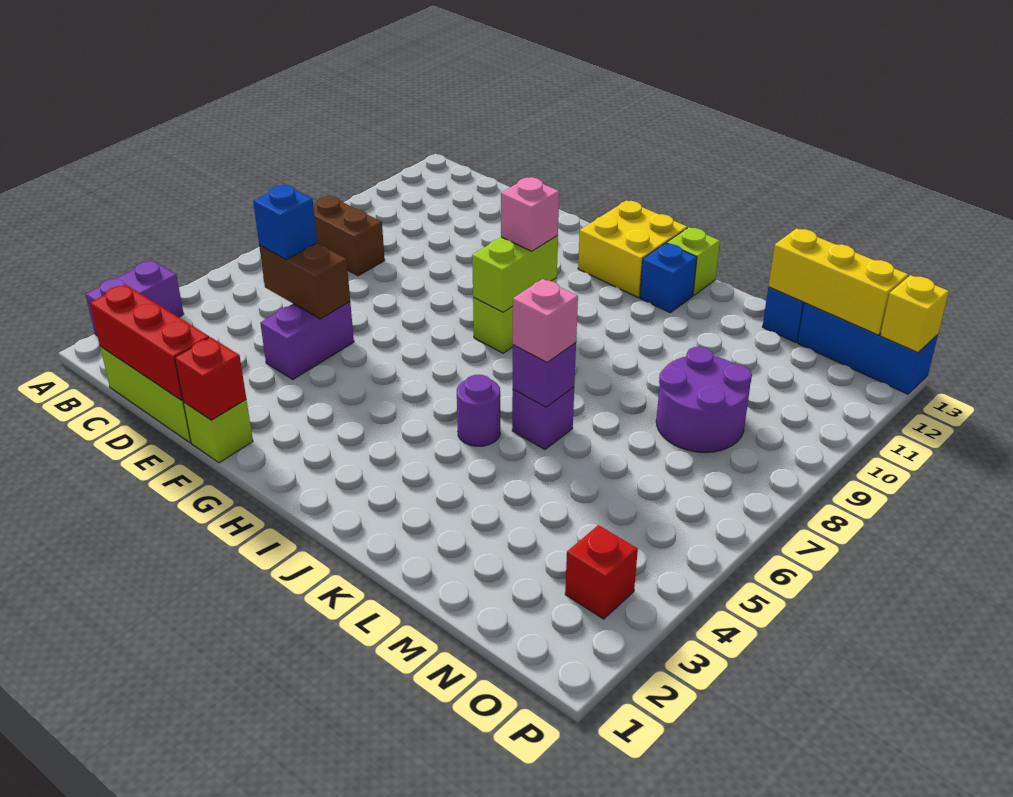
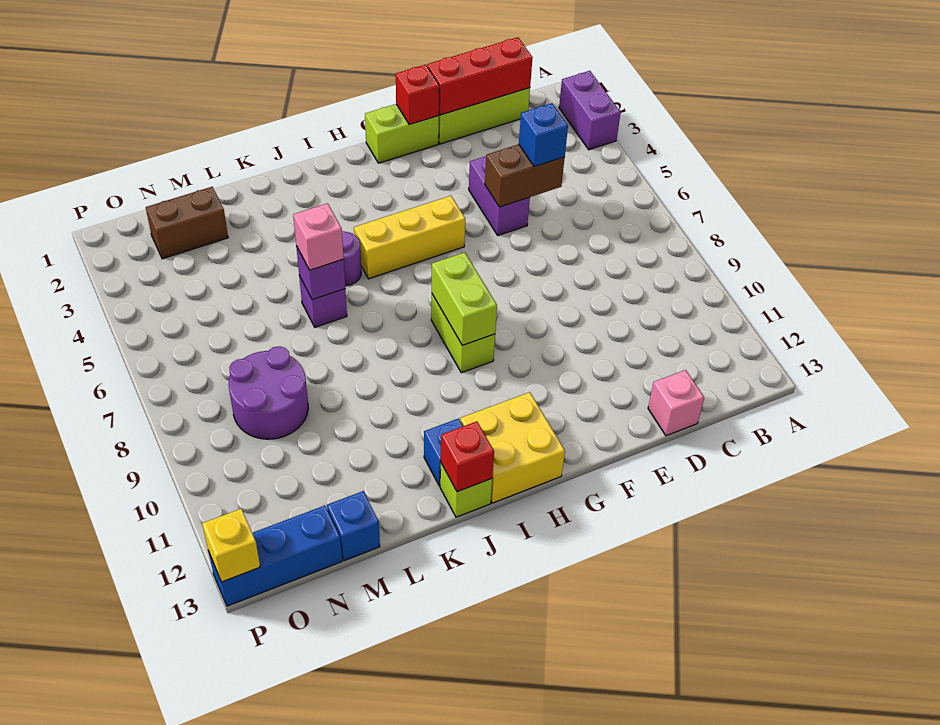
brown brick B8:C8 level 1 -> brown brick M2:N2 level 1
lime brick F1 level 1 -> lime brick F1:G1 level 1
pink brick H9 level 3 -> pink brick D13 level 1
yellow brick M13:O13 level 2 -> yellow brick G5:I5 level 1
red brick O3 level 1 -> red brick J13 level 2

